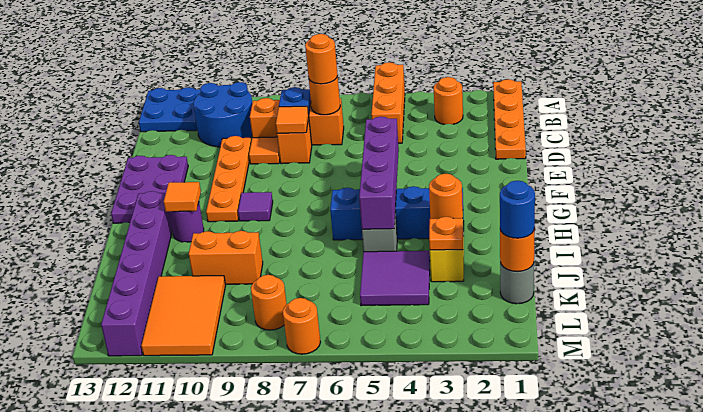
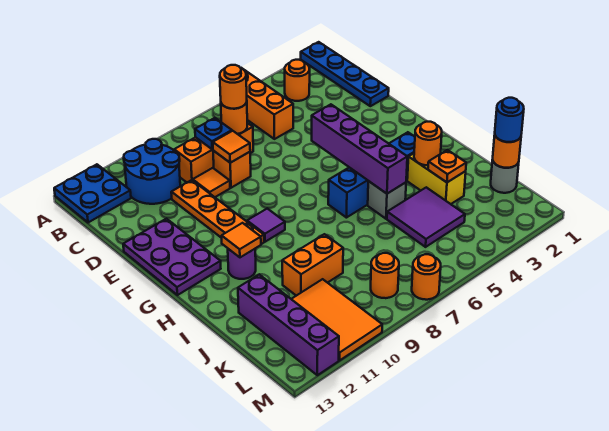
orange plate A1:D1 level 1 -> blue plate A1:D1 level 1
purple brick H12:M12 level 1 -> purple brick J12:M12 level 1

